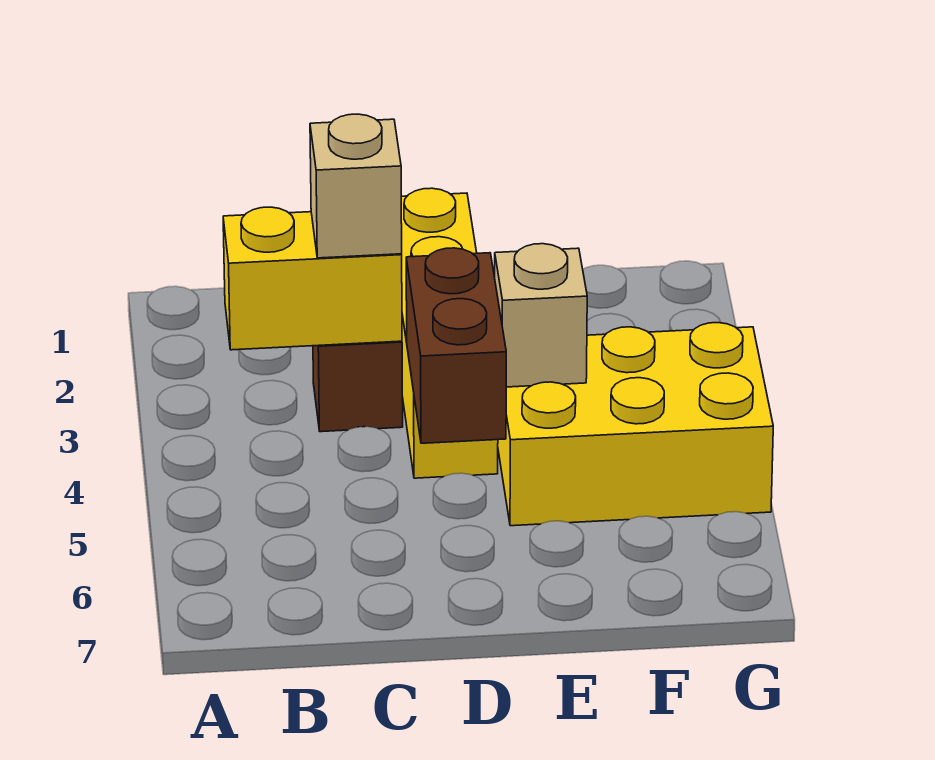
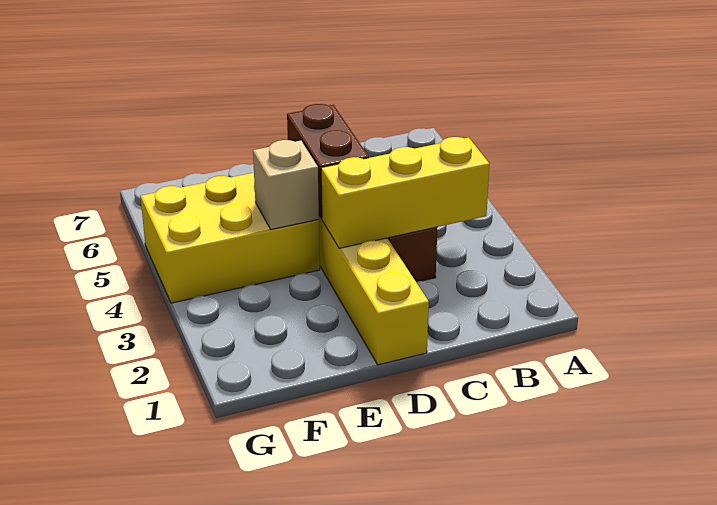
yellow brick B3:C3 level 2 -> yellow brick B3:D3 level 2
tan brick C3 level 3 -> none

